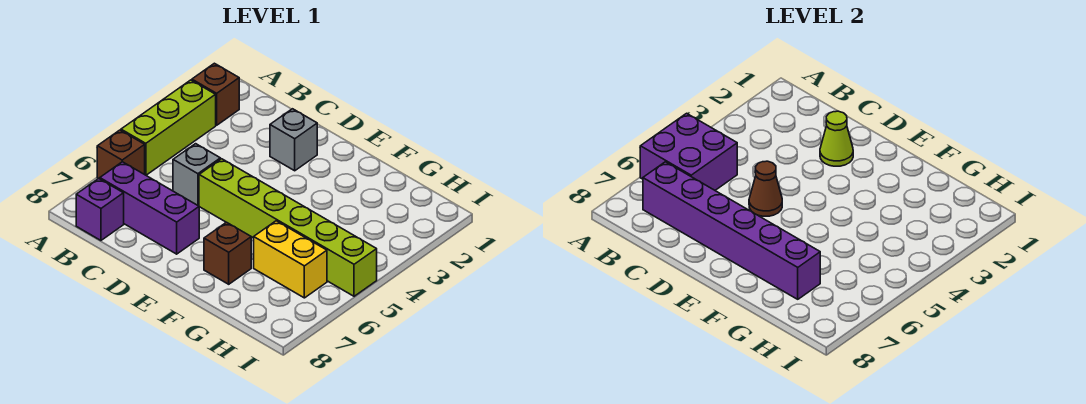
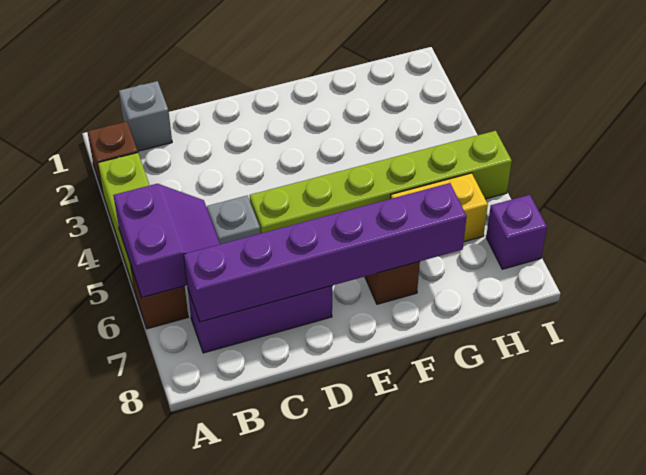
purple brick A5:B6 level 2 -> purple slope A5:B6 level 2 top A
purple brick B8 level 1 -> purple brick I7 level 1
grey brick D2 level 1 -> grey brick B1 level 1
lime cone D2 level 2 -> none
brown cone D5 level 2 -> none

